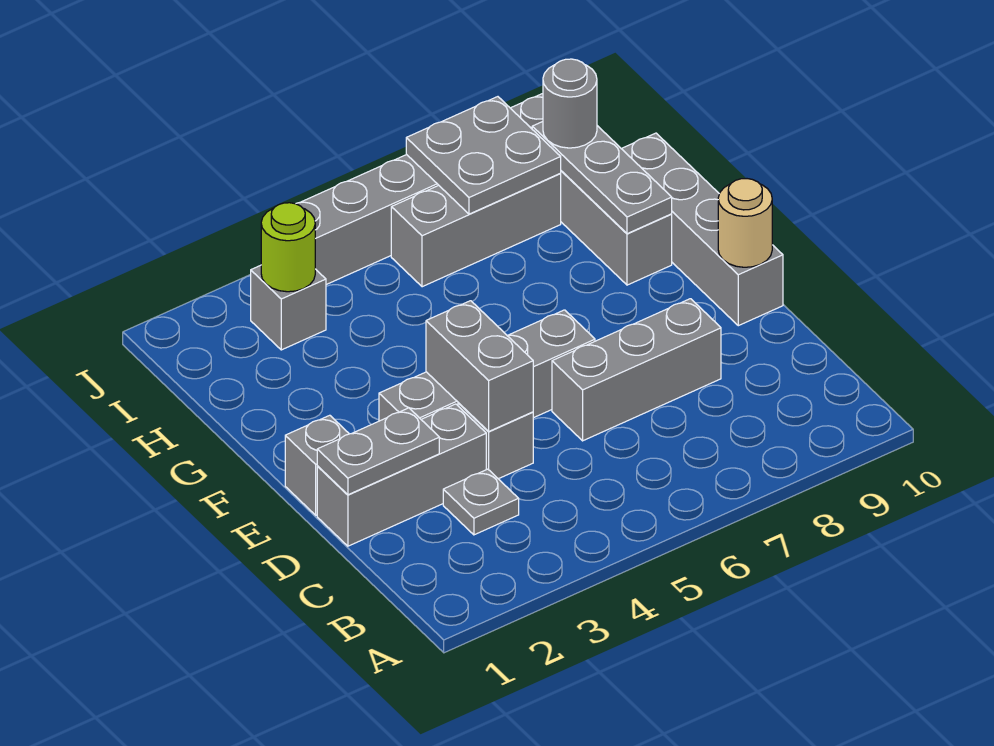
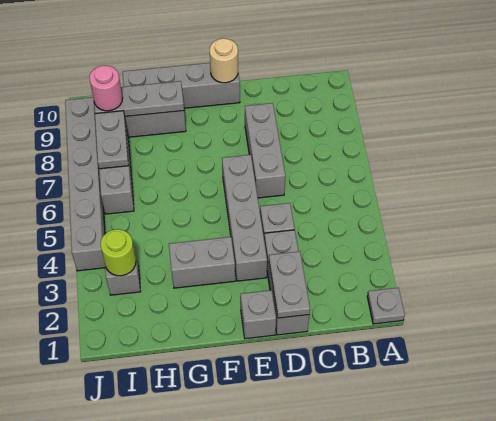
grey plate C3 level 1 -> grey plate A1 level 1
grey brick D4:E4 level 2 -> grey brick F3:G3 level 1
grey plate I7:J8 level 2 -> grey plate I7:I8 level 2
grey round brick I9 level 3 -> pink round brick I9 level 3

